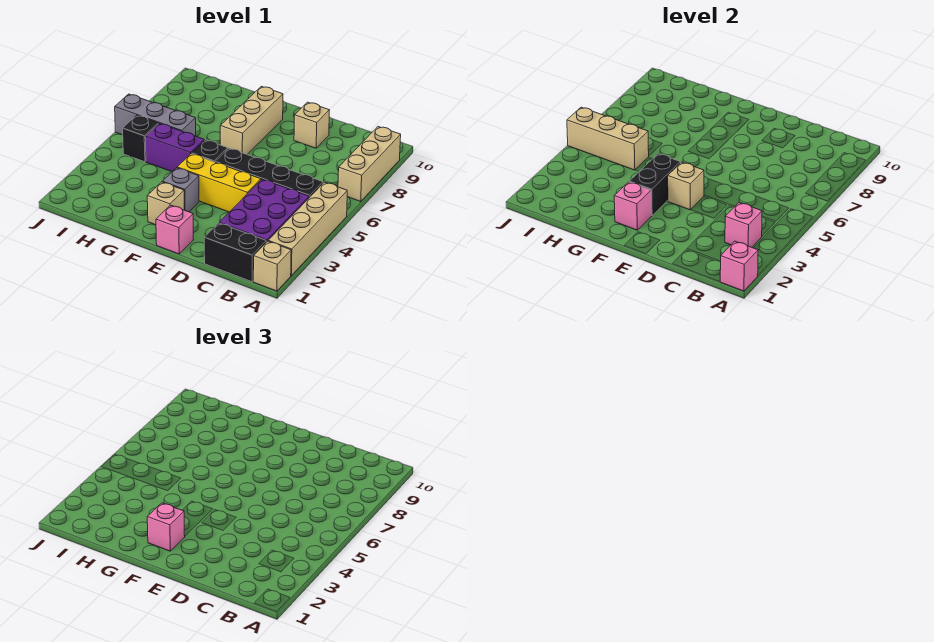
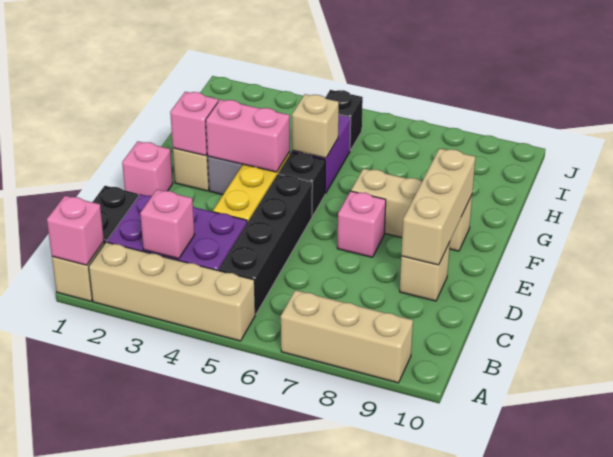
tan brick E4 level 2 -> tan brick G5 level 2
pink brick F2 level 3 -> pink brick E7 level 1
black brick F3:F4 level 2 -> pink brick F3:F4 level 2
tan brick H5:J5 level 2 -> tan brick D9:F9 level 2
grey brick H6:J6 level 1 -> none

